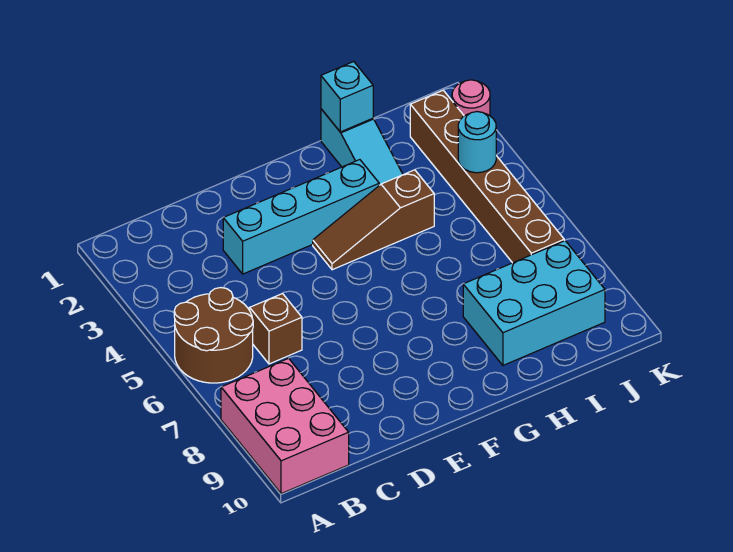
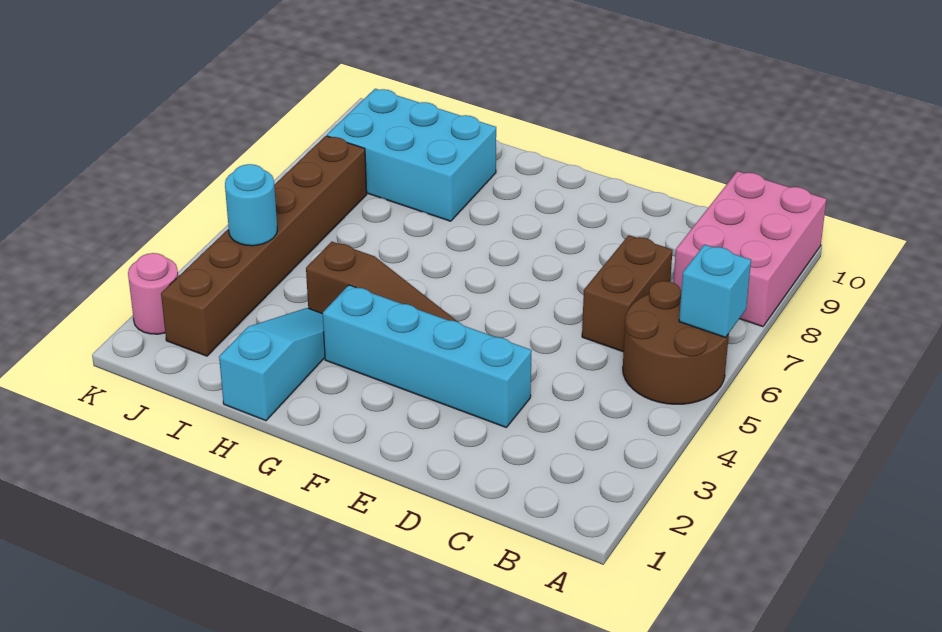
brown brick C6 level 1 -> brown brick C6:C7 level 1
cyan brick H1 level 2 -> cyan brick A6 level 2

